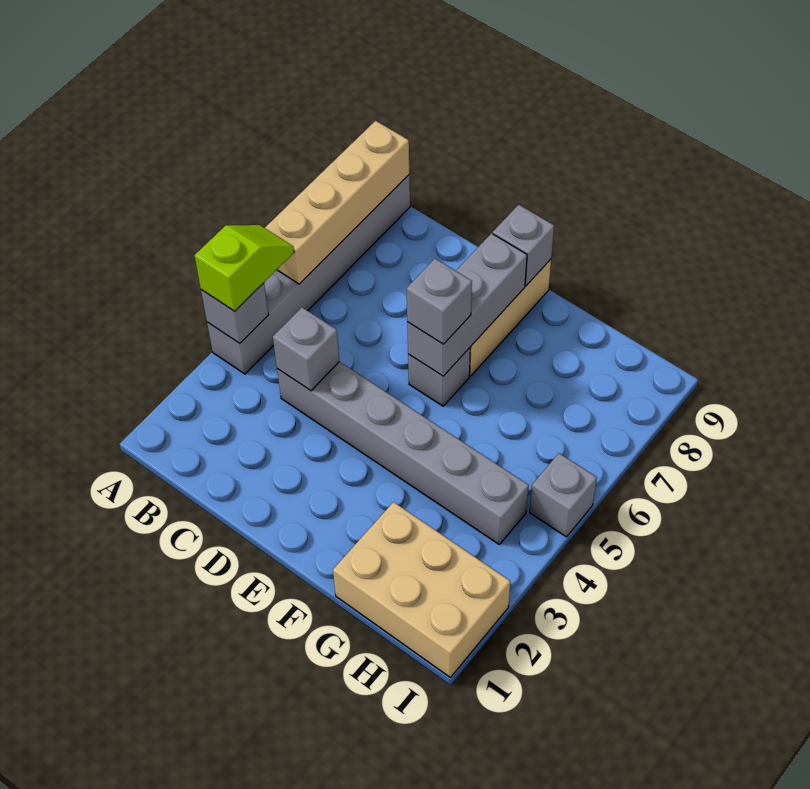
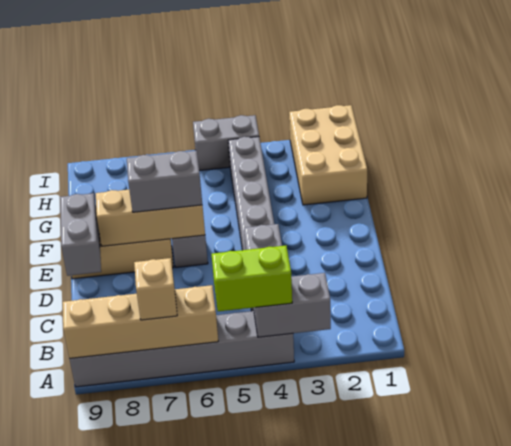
grey brick A4 level 2 -> grey brick A3:A4 level 2
lime slope A4:A5 level 3 top 4 -> lime brick A4:A5 level 3
none -> tan brick A7 level 3
grey brick E6:E8 level 2 -> tan brick E6:E8 level 2
grey brick E6 level 3 -> grey brick E6:E7 level 3
grey brick E9 level 2 -> grey brick D9:E9 level 2
grey brick I5 level 1 -> grey brick I4:I5 level 1

